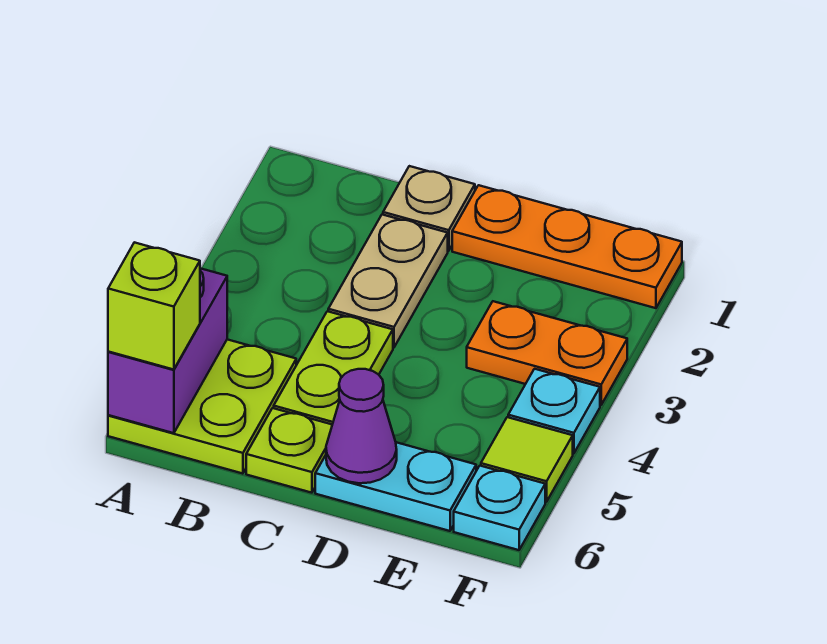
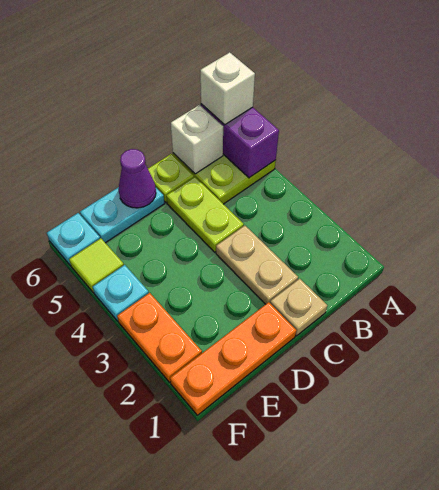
lime brick A6 level 3 -> white brick A6 level 3
none -> white brick B6 level 2
orange plate E3:F3 level 1 -> orange plate F2:F3 level 1

